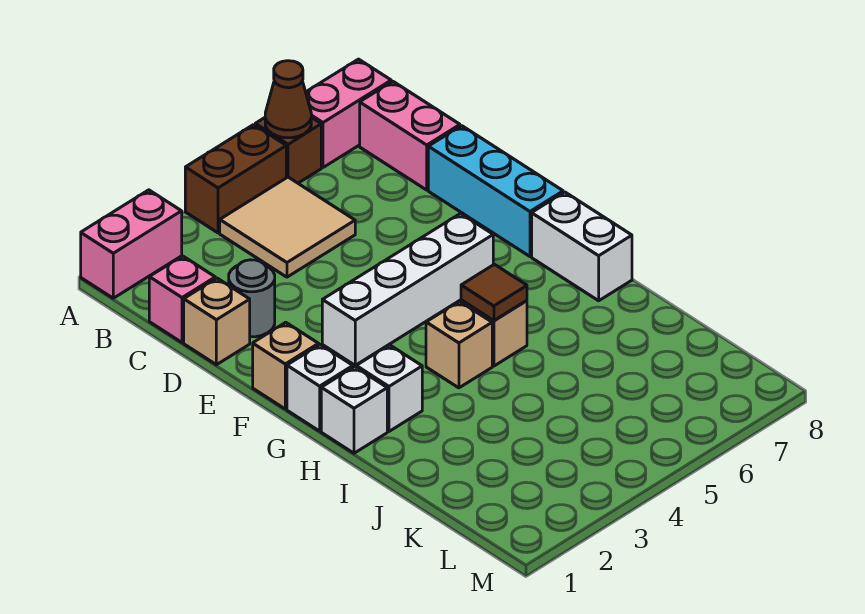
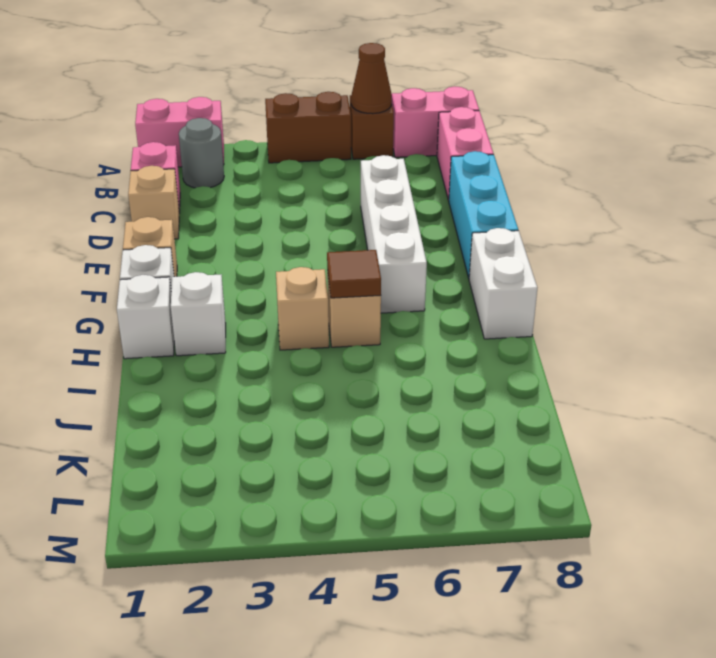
tan tile B4:C5 level 1 -> none
grey round brick D2 level 1 -> grey round brick B2 level 1
white brick F3:F6 level 1 -> white brick D6:G6 level 1

